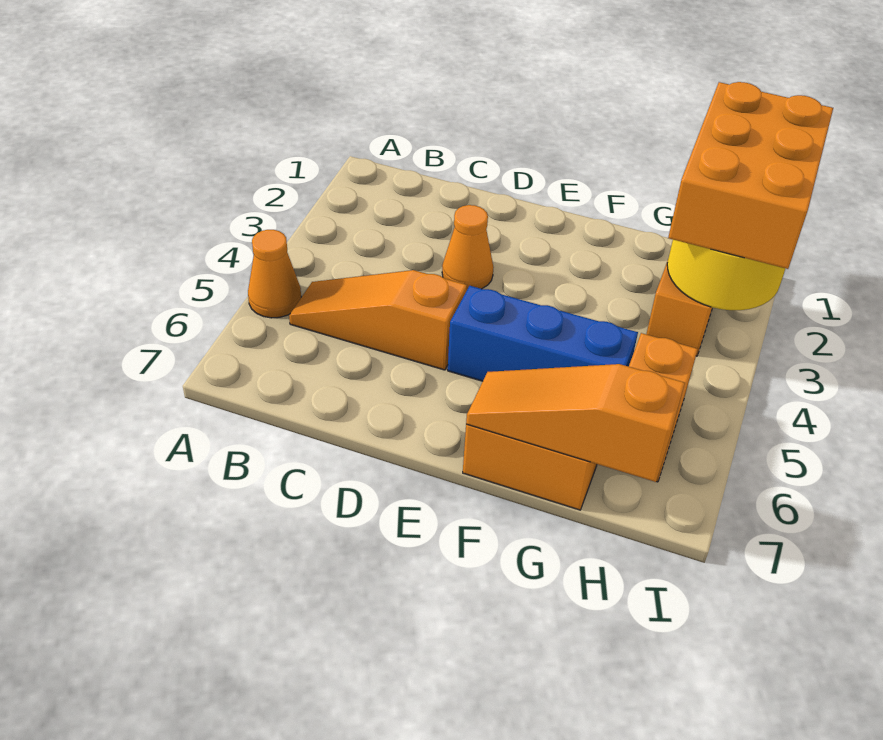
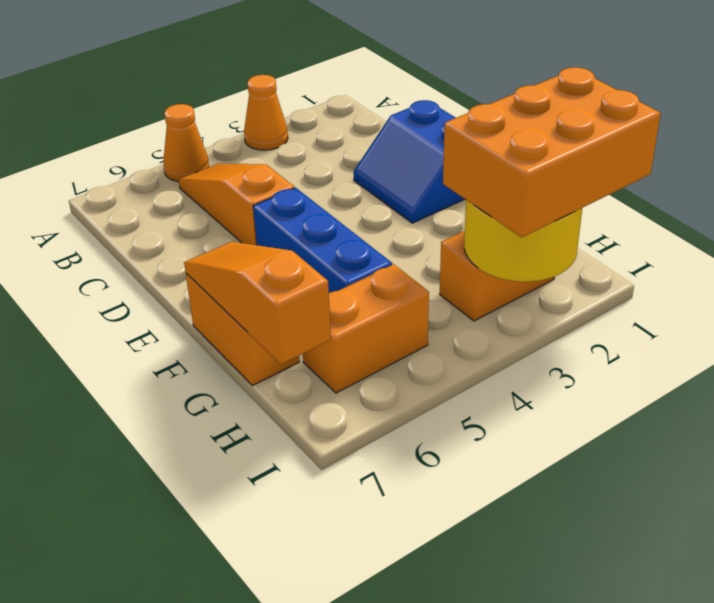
none -> blue slope D1:E2 level 1 top 1
orange cone D3 level 1 -> orange cone A3 level 1

